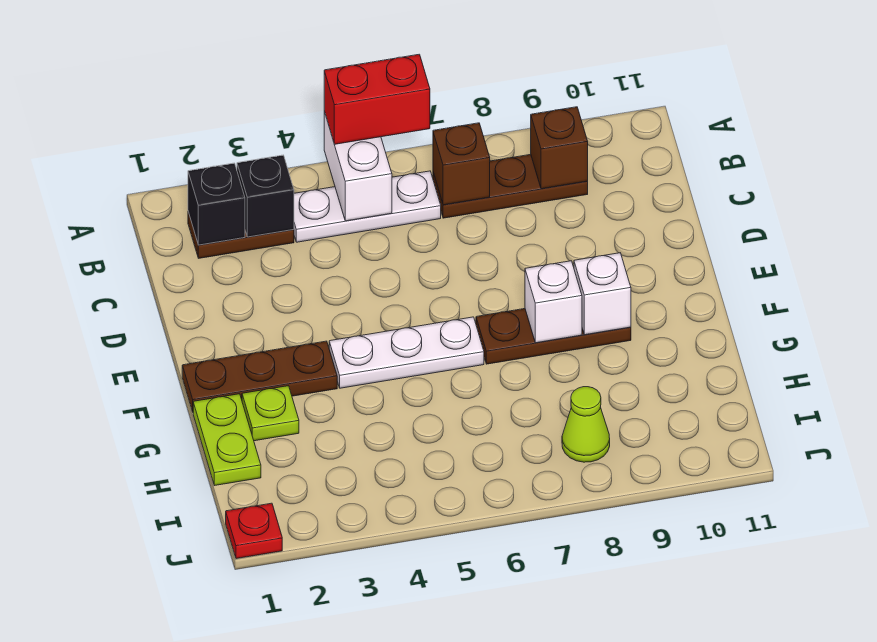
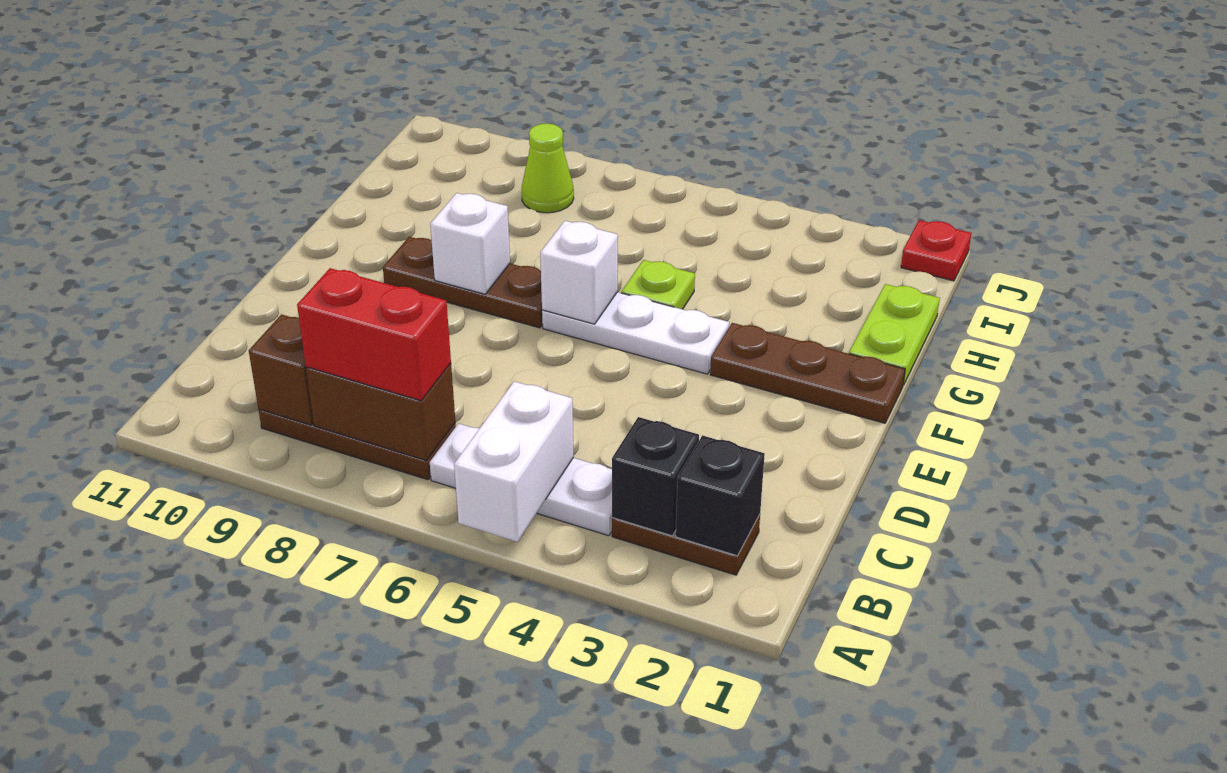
red brick A5:A6 level 3 -> red brick B7:B8 level 3
brown brick B7 level 2 -> brown brick B7:B8 level 2
white brick F9 level 2 -> white brick F6 level 2
lime plate G2 level 1 -> lime plate G5 level 1

